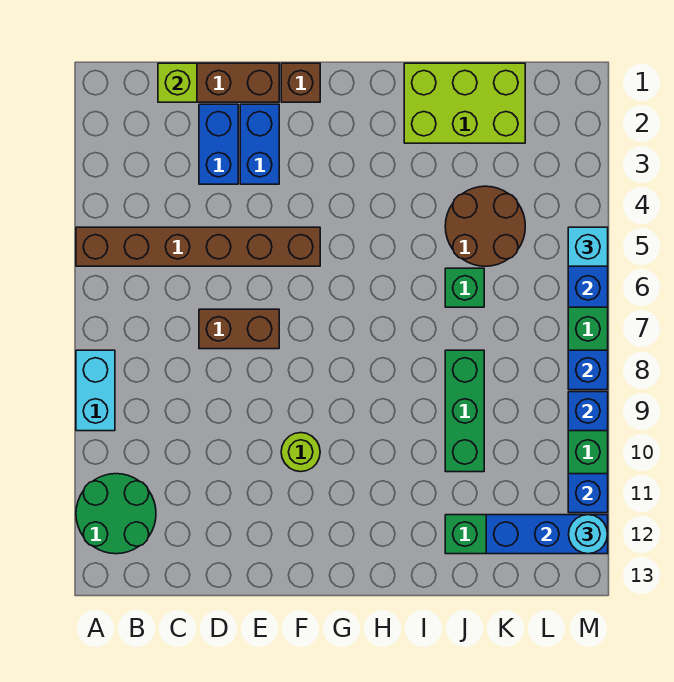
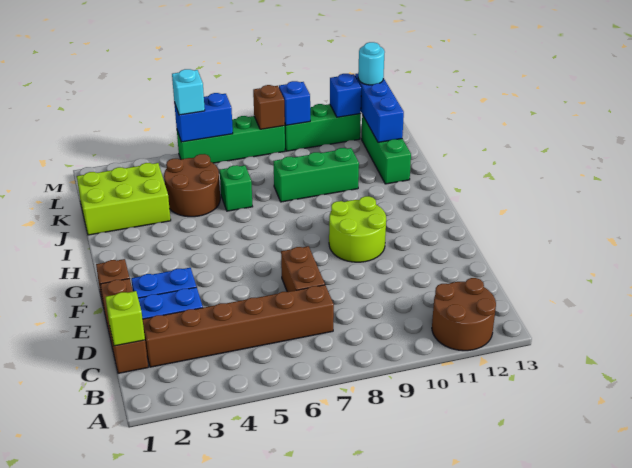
brown brick A5:F5 level 1 -> brown brick C2:C7 level 1
cyan brick A8:A9 level 1 -> none
green round brick A11:B12 level 1 -> brown round brick A11:B12 level 1
lime round brick F10 level 1 -> lime round brick F9:G10 level 1
lime brick I1:K2 level 1 -> lime brick J1:K3 level 1
blue brick M8 level 2 -> brown brick M8 level 2

